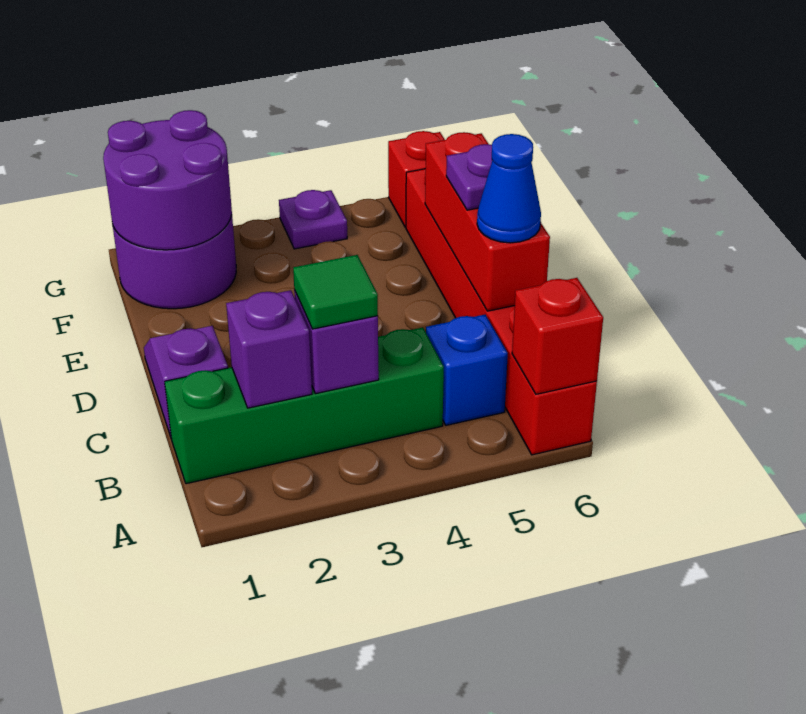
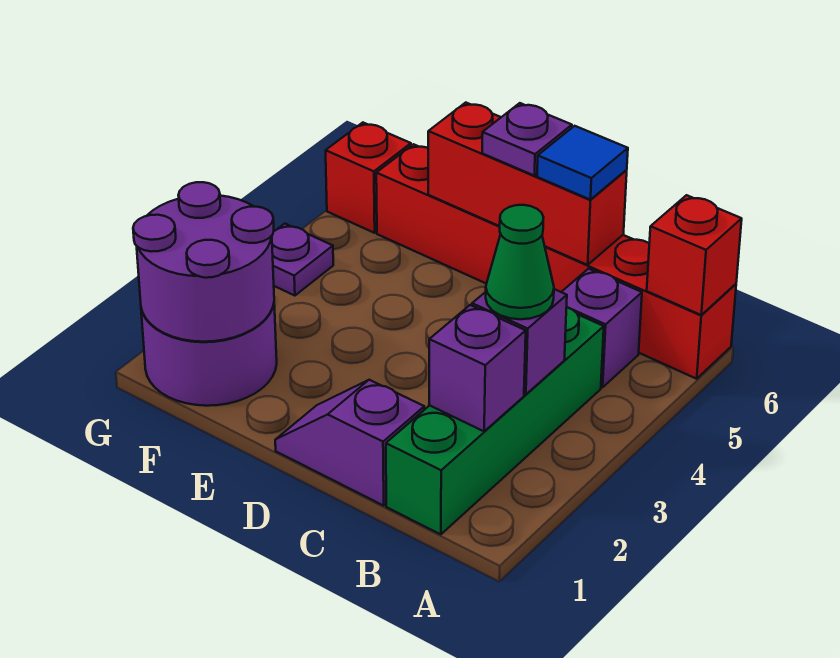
green tile B3 level 3 -> green cone B3 level 3
blue brick B5 level 1 -> purple brick B5 level 1
blue cone C6 level 3 -> blue tile C6 level 3

